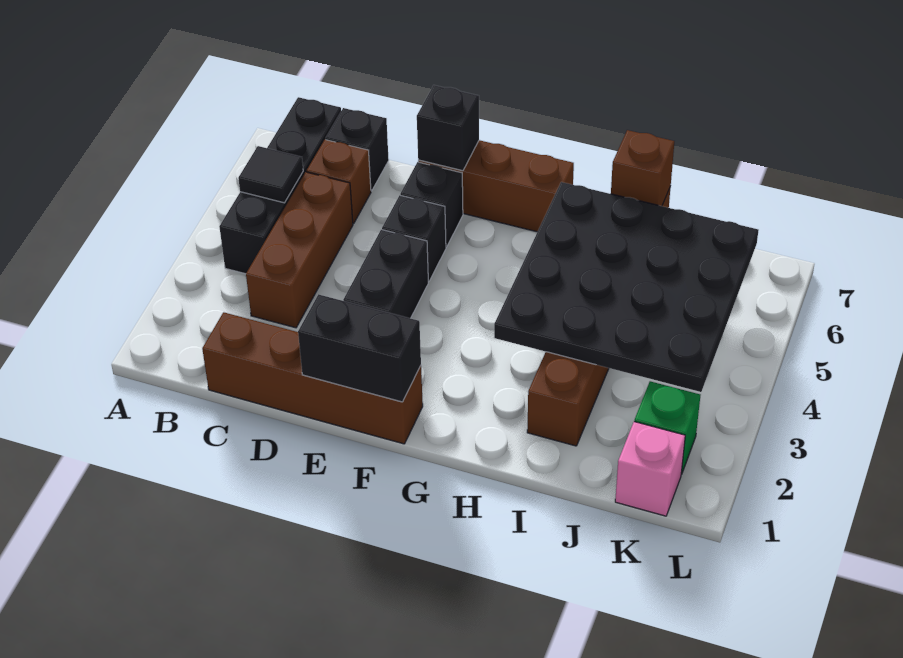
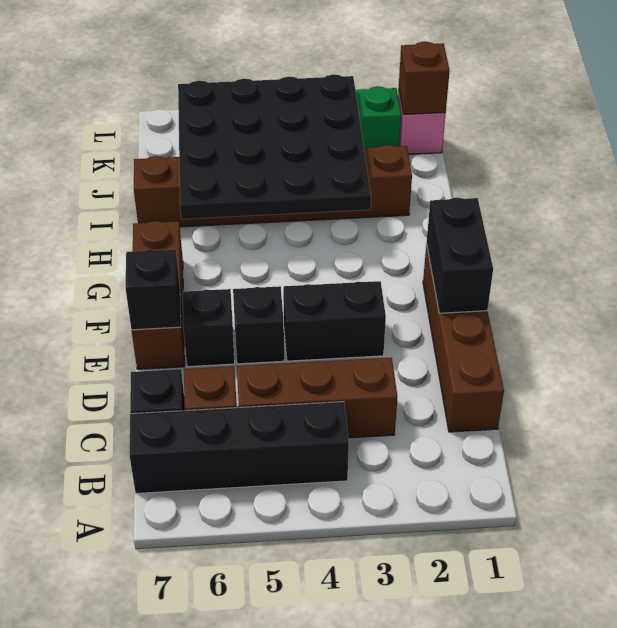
black tile B5 level 2 -> none
brown brick I7 level 2 -> brown brick K1 level 2

